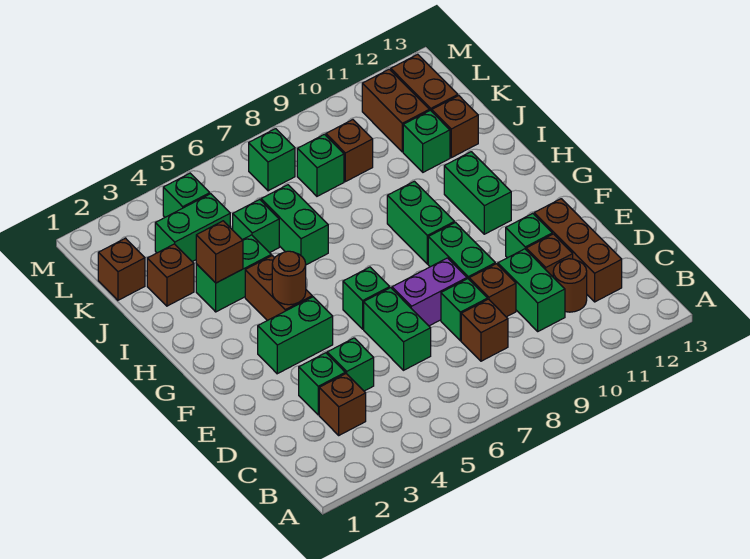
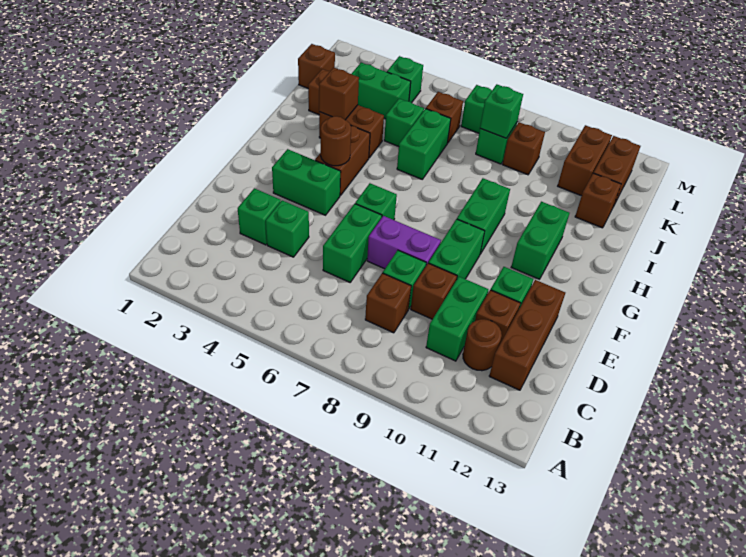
brown brick C3 level 1 -> brown brick K6 level 1
green brick I3:I4 level 1 -> brown brick I3:I4 level 1
green brick J11 level 1 -> green brick K8 level 2

